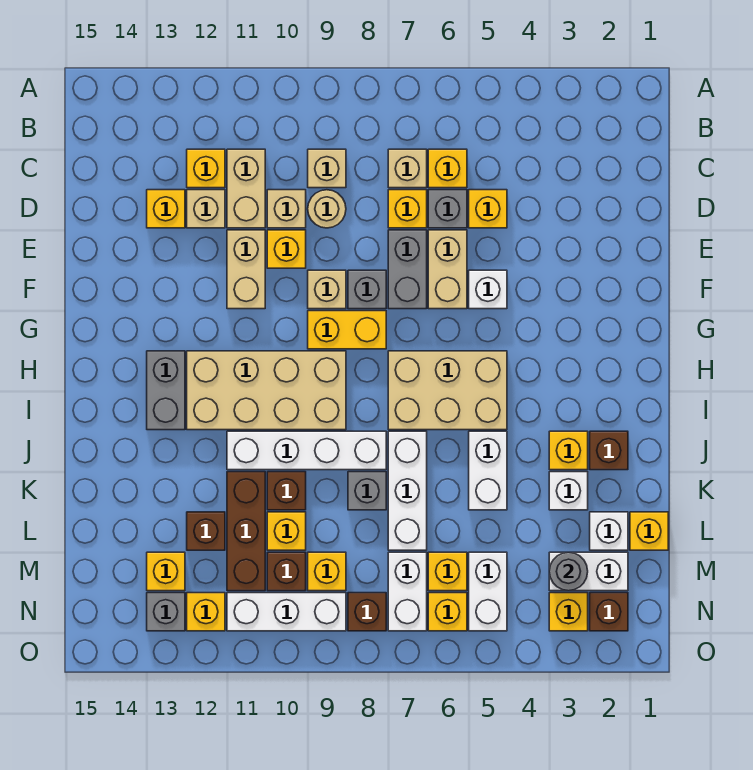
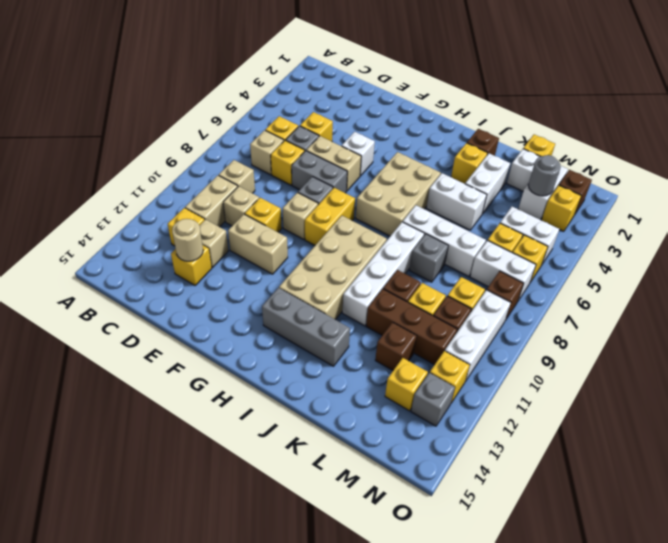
tan brick C11:D11 level 1 -> tan brick C10:C11 level 1
tan round brick D9 level 1 -> tan round brick D13 level 2
grey brick H13:I13 level 1 -> grey brick H13:J13 level 1
white brick K3 level 1 -> white brick K3:K4 level 1

